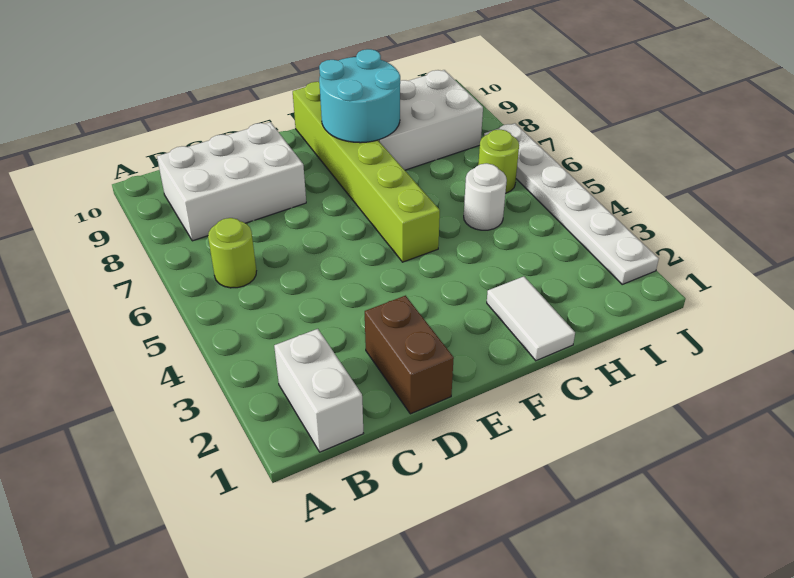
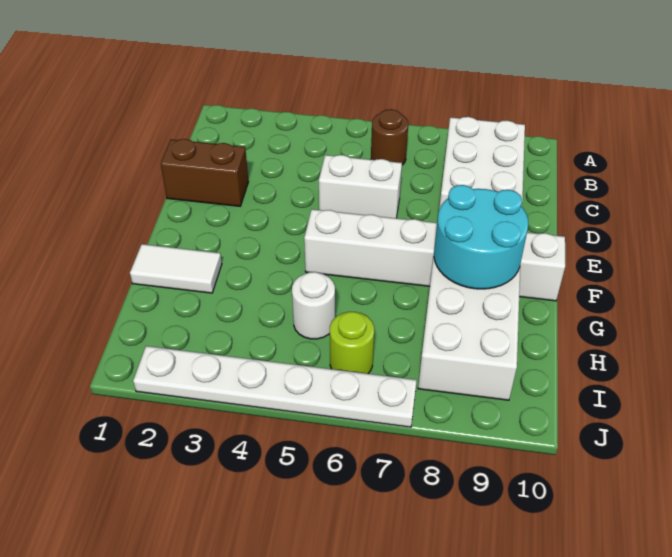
white brick B1:B2 level 1 -> white brick D5:D6 level 1
lime round brick B6 level 1 -> brown round brick B6 level 1
lime brick F5:F10 level 1 -> white brick F5:F10 level 1

